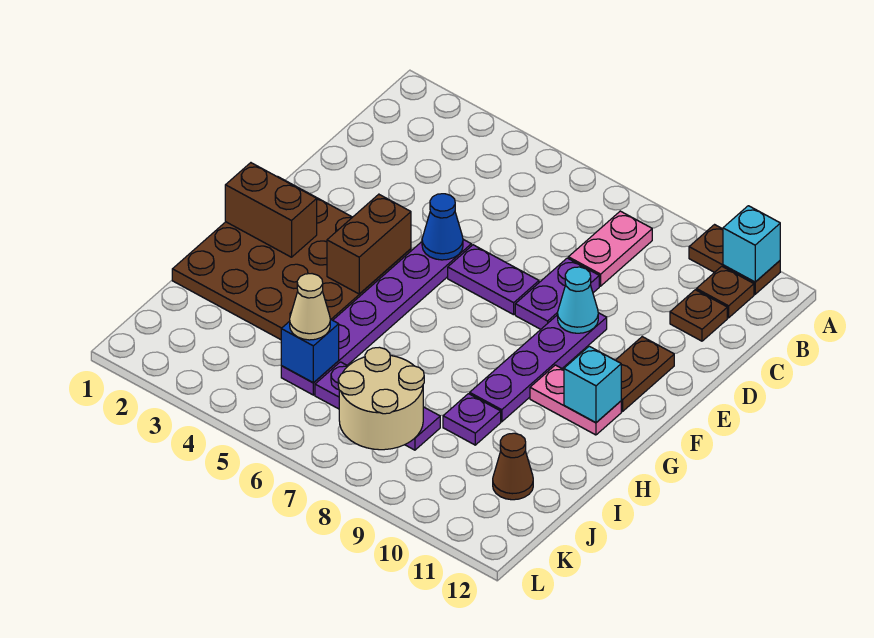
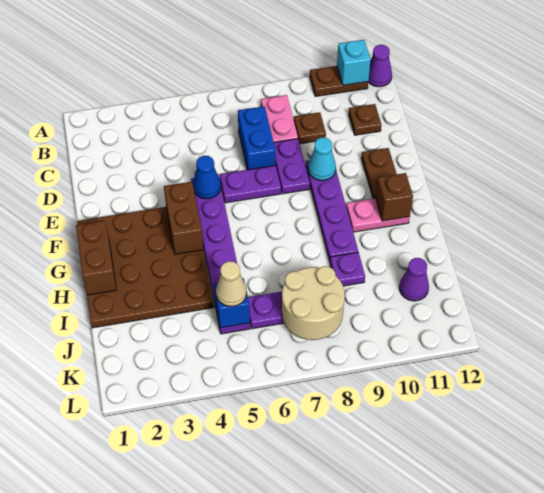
none -> purple cone A12 level 1
brown plate B11 level 1 -> brown plate C9 level 1
none -> blue brick C7:D7 level 1
brown brick G1:G2 level 2 -> brown brick G1:H1 level 2
cyan brick G11 level 2 -> brown brick G11 level 2
brown cone J11 level 1 -> purple cone J11 level 1

